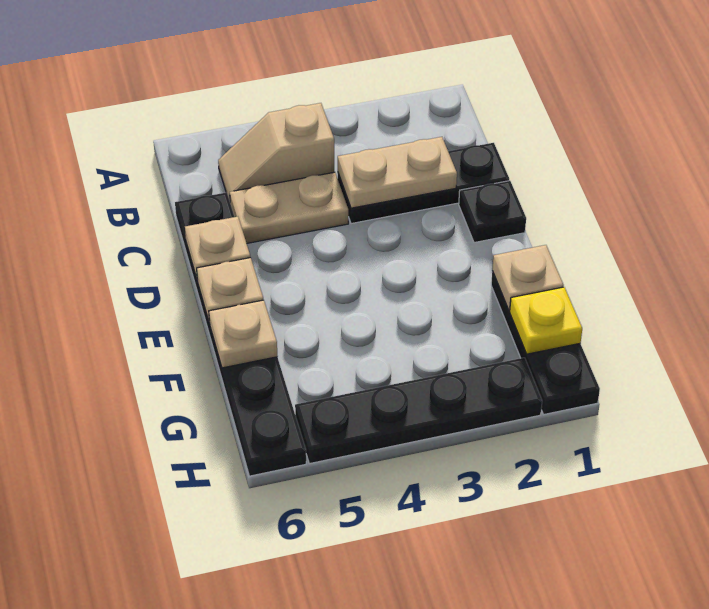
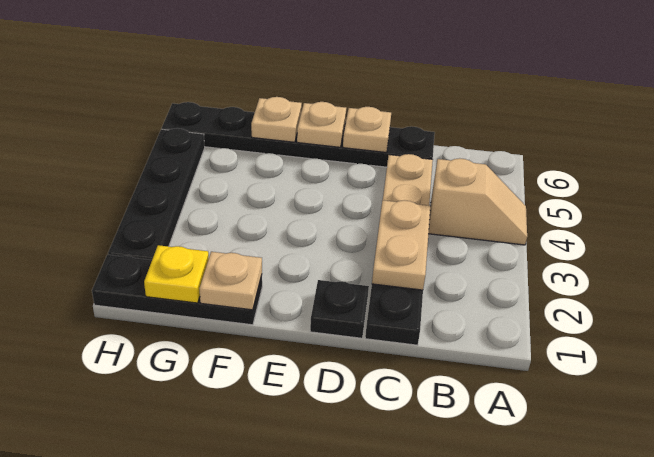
tan slope B4:B5 level 1 top 4 -> tan slope A4:B4 level 1 top B

